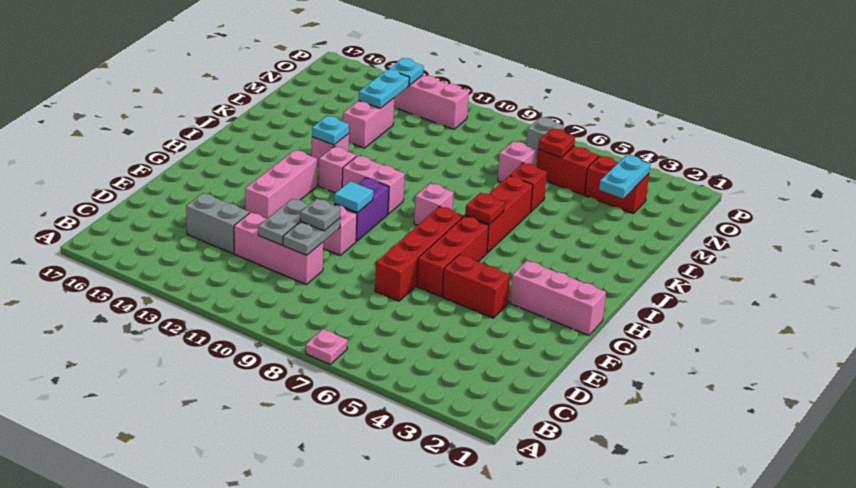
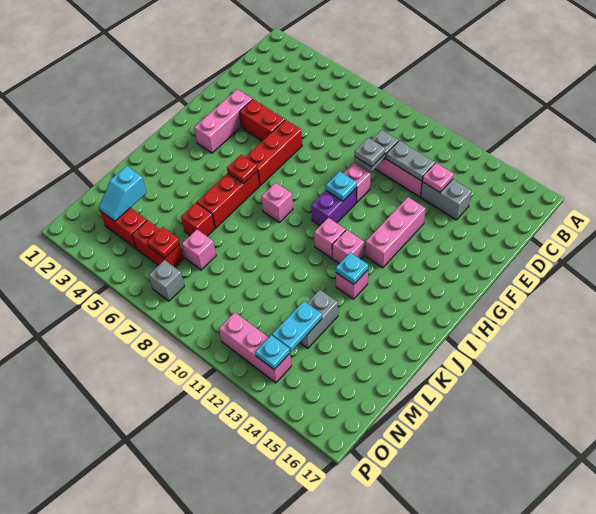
pink plate A7 level 1 -> pink plate D13 level 2
grey plate D11:E11 level 2 -> grey plate D11:D12 level 2
red brick E7:H7 level 1 -> none
pink brick G1:G3 level 1 -> pink brick F3:H3 level 1
cyan tile G10 level 2 -> cyan plate G10 level 2
pink brick I10:I11 level 1 -> pink brick I11 level 1
pink brick L13:M13 level 1 -> grey brick L13:M13 level 1
cyan plate M3:N3 level 2 -> cyan slope M3:N3 level 2 top M

